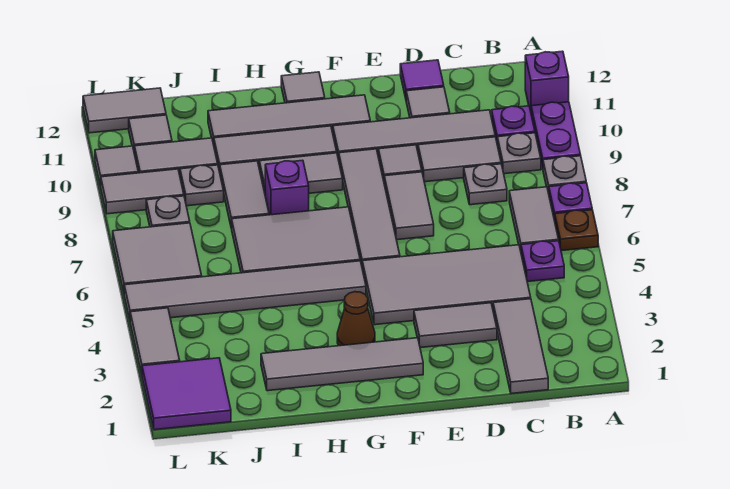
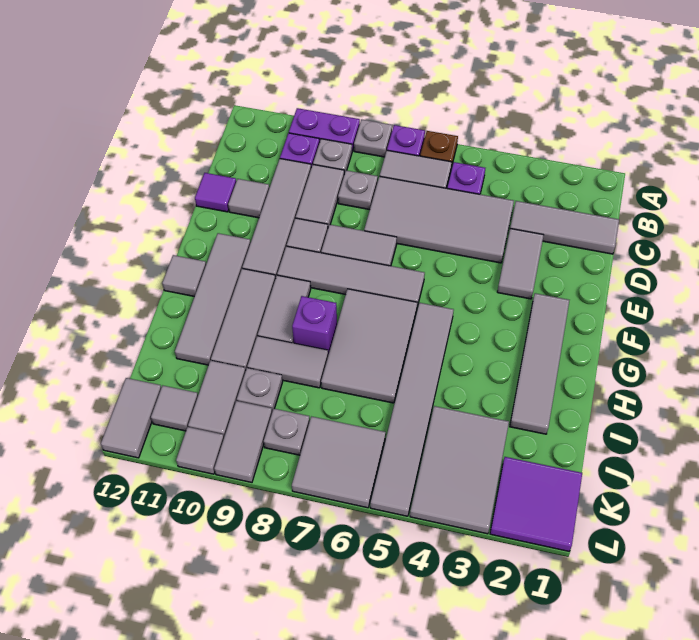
purple brick A11 level 1 -> none
grey tile C4:F5 level 1 -> grey tile C4:D7 level 1
brown cone G3 level 1 -> none
grey tile L3:L4 level 1 -> grey tile J3:L4 level 1

